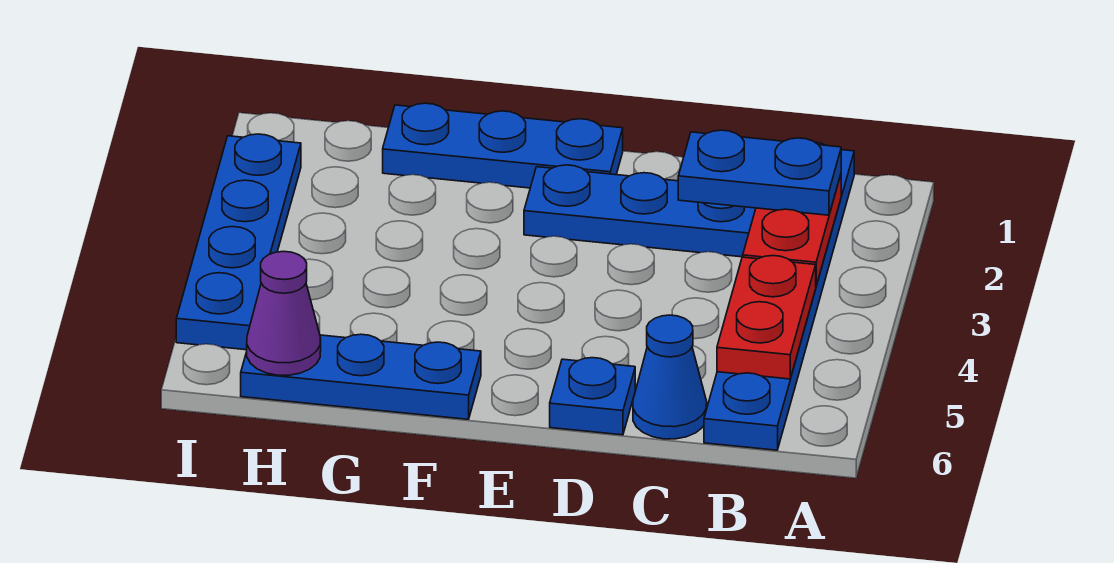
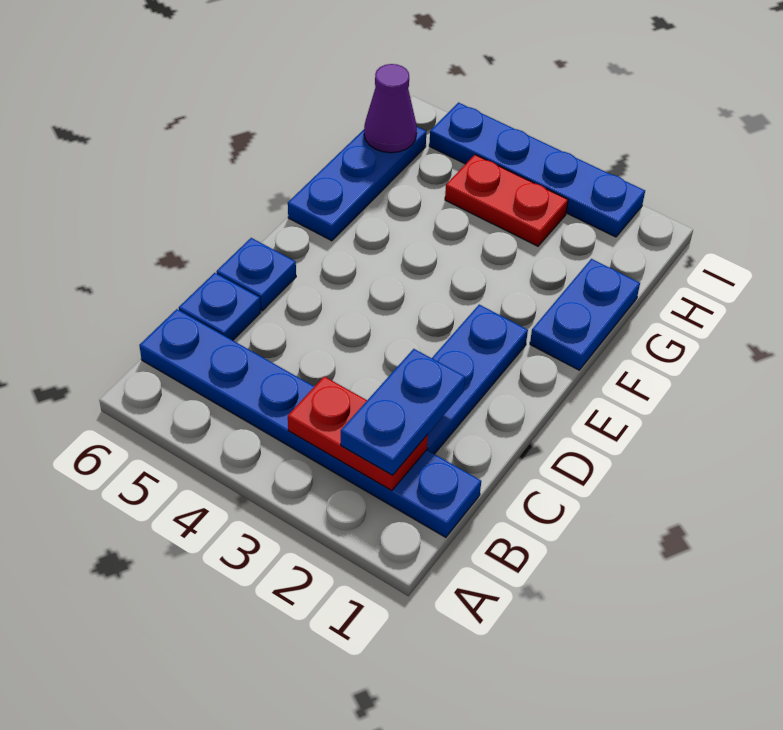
red plate B4:B5 level 2 -> red plate H3:H4 level 1
blue cone C6 level 1 -> blue plate C6 level 1
blue plate E1:G1 level 1 -> blue plate F1:G1 level 1

